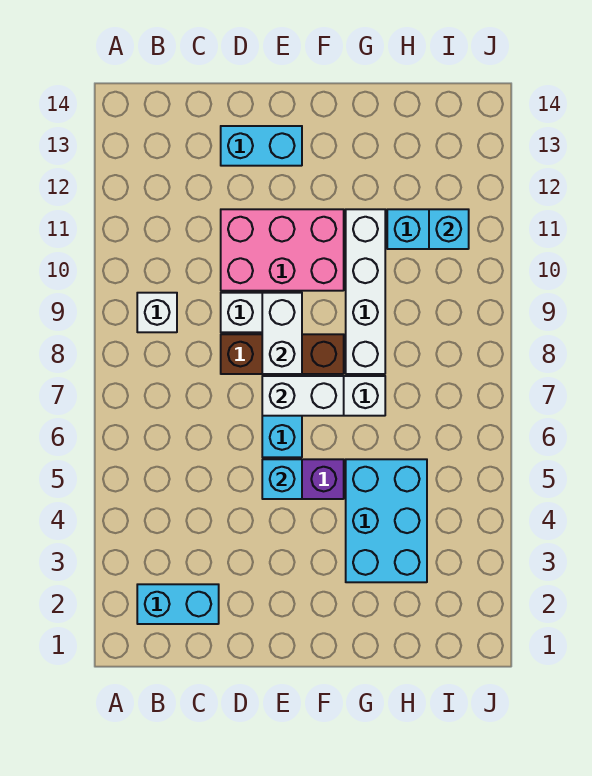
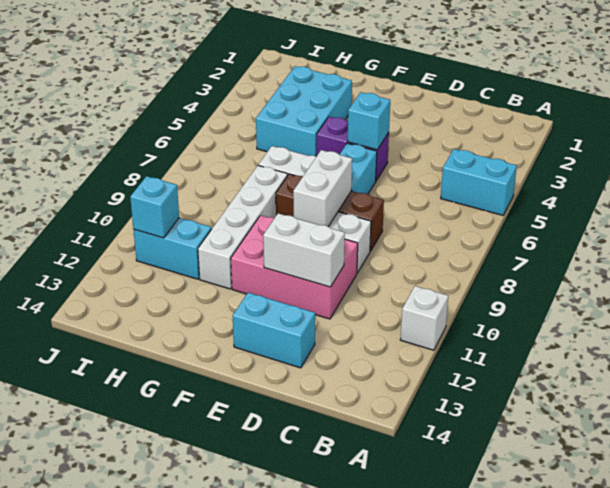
cyan brick B2:C2 level 1 -> cyan brick A5:B5 level 1
white brick B9 level 1 -> white brick A11 level 1
white brick E7:F7 level 2 -> white brick D11:E11 level 2

